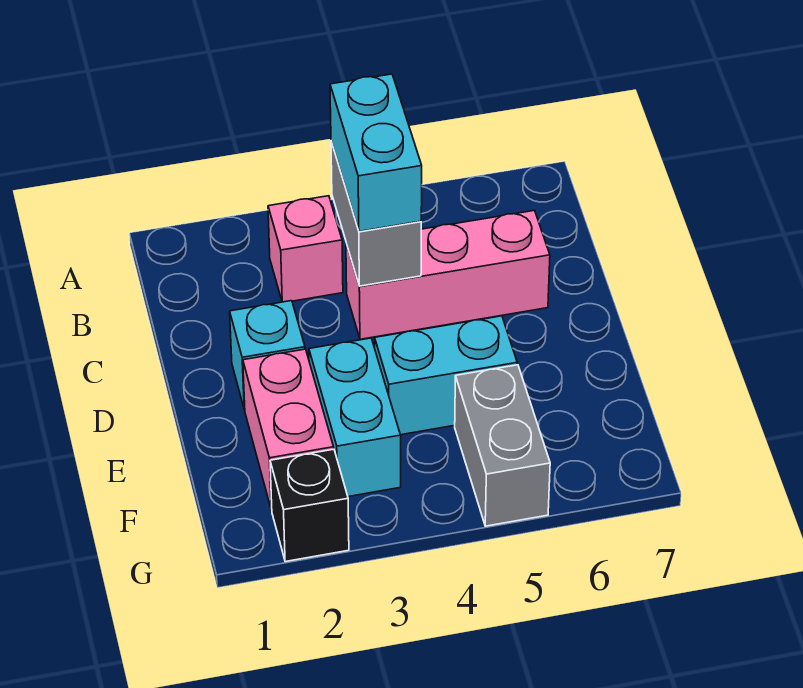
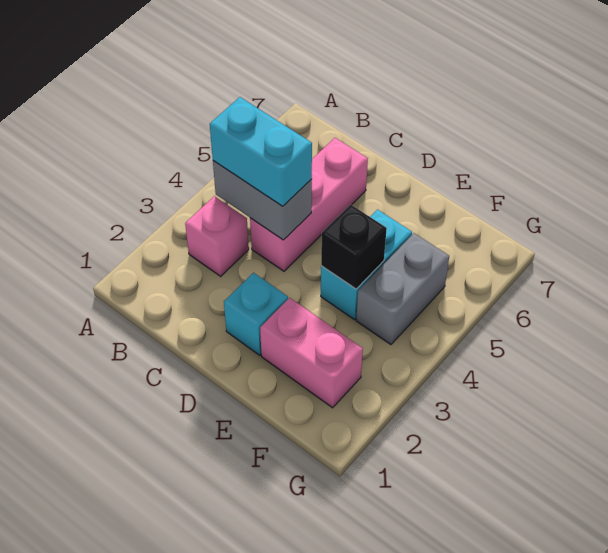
cyan brick E3:F3 level 1 -> none
grey brick F5:G5 level 1 -> grey brick F4:F5 level 1
black brick G2 level 1 -> black brick E4 level 2

